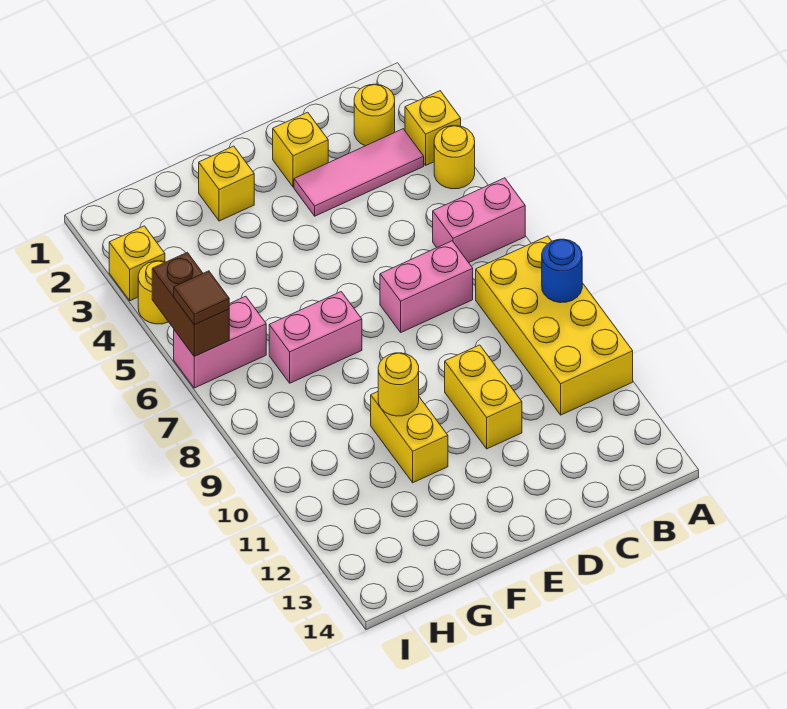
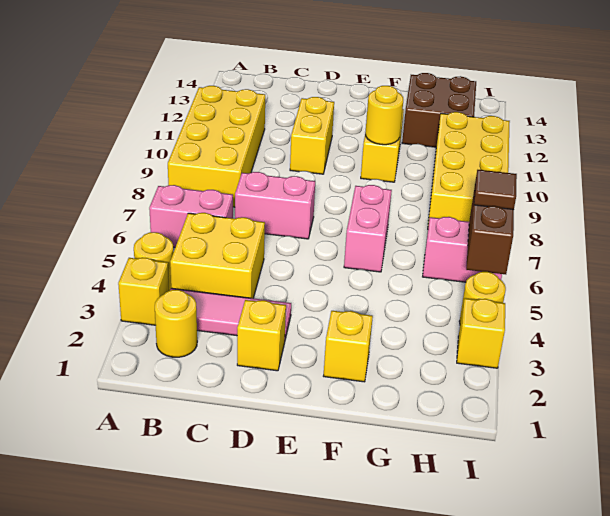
blue round brick A9 level 2 -> none
none -> yellow brick B4:C5 level 1
pink brick F7:G7 level 1 -> pink brick F6:F7 level 1
none -> brown brick G12:H13 level 1
none -> yellow brick H8:I11 level 1

